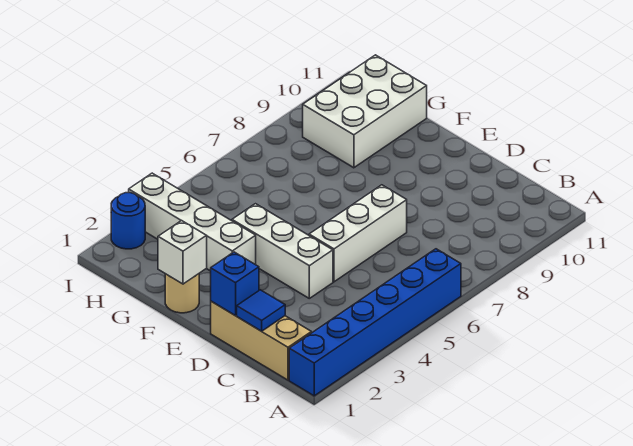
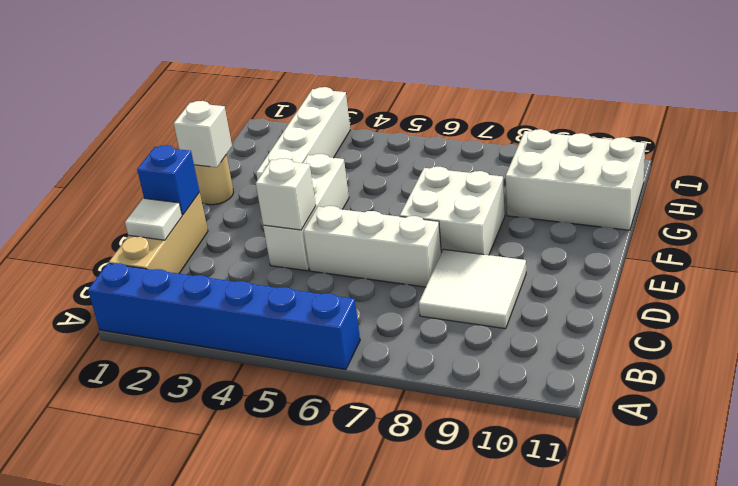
blue tile C1 level 2 -> white tile C1 level 2
none -> white tile C8:D9 level 1
none -> white brick D4 level 2
none -> white brick E7:F8 level 1
blue round brick I2 level 1 -> none

